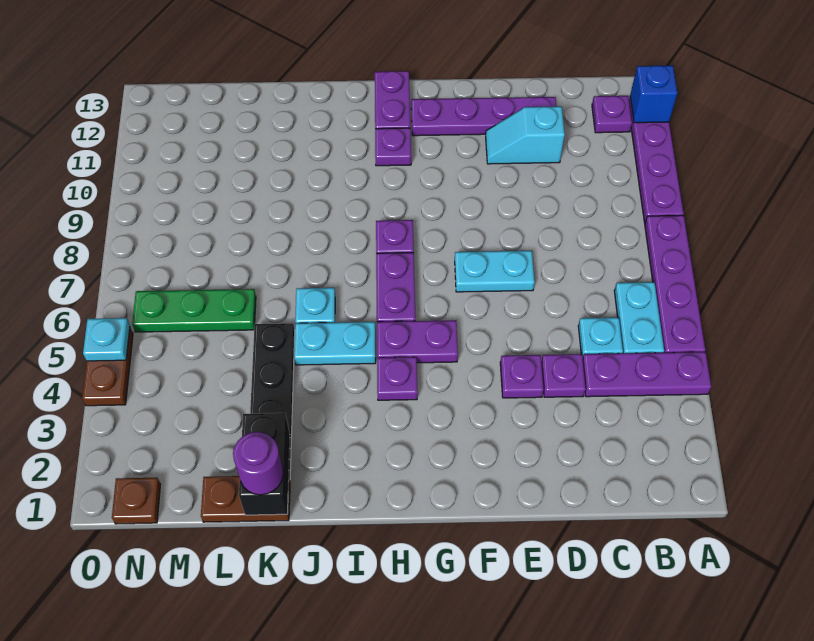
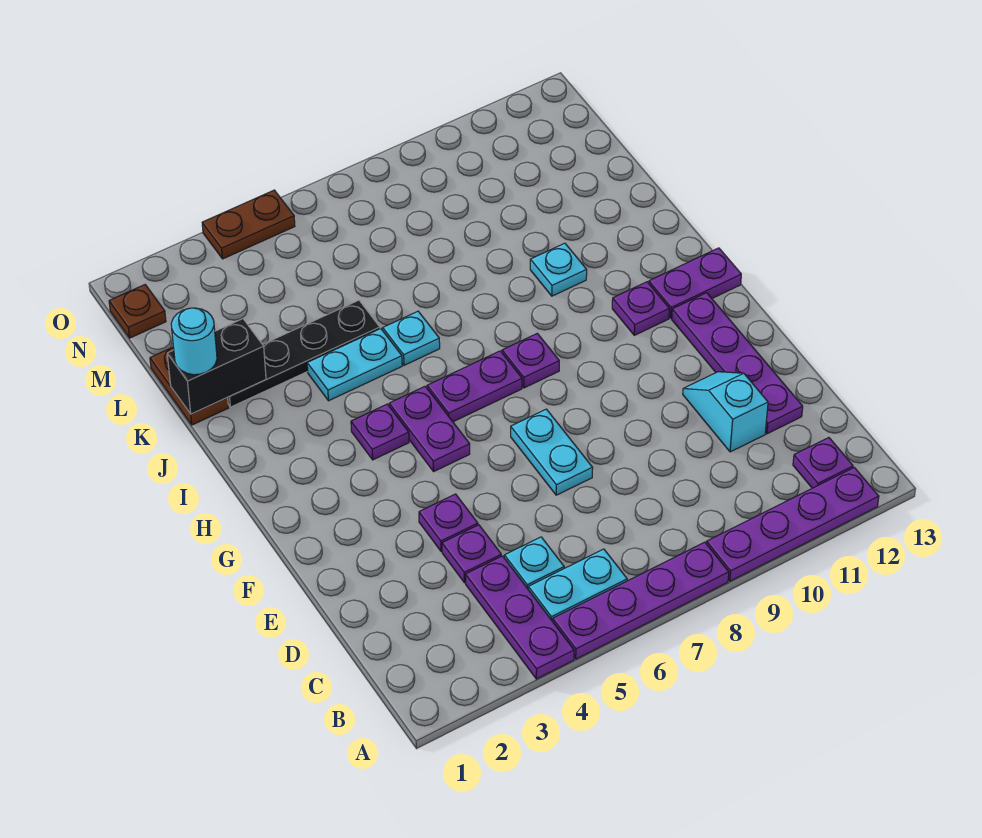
blue brick A12 level 2 -> none
cyan plate I5:J5 level 1 -> cyan plate J4:J5 level 1
purple round brick K1 level 3 -> cyan round brick K1 level 3
green plate L6:N6 level 1 -> none
cyan plate O5 level 2 -> cyan plate J10 level 1

